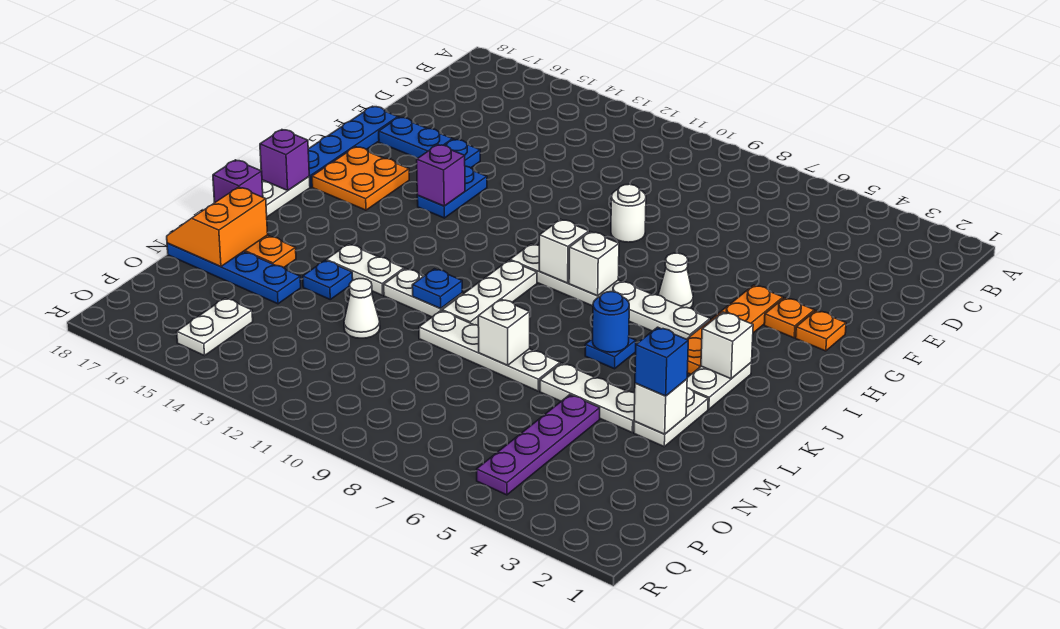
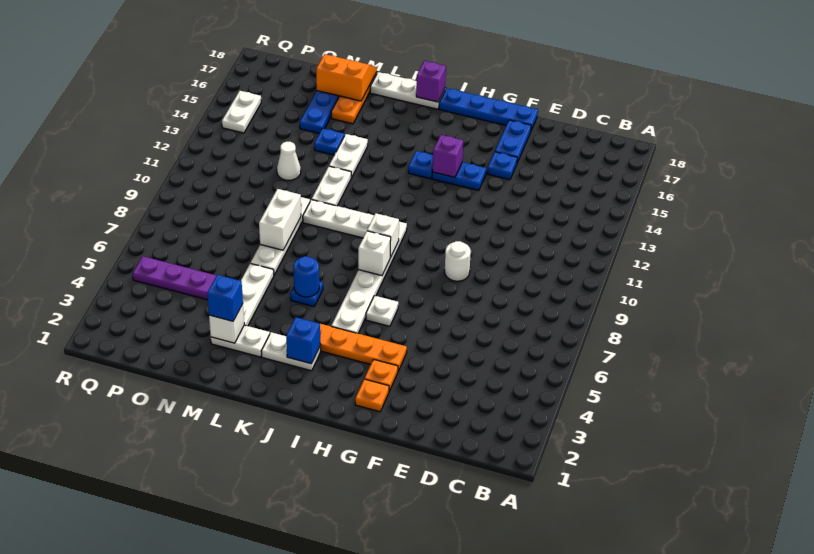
white cone H6 level 1 -> white plate H6 level 1
orange plate H16:I17 level 1 -> none
white brick J3 level 2 -> blue brick J3 level 2
blue plate L11 level 2 -> blue plate I14 level 1
purple brick L18 level 2 -> none
white brick M8 level 2 -> white brick M8:M9 level 2
white plate P15:Q15 level 1 -> white plate Q14:Q15 level 1

